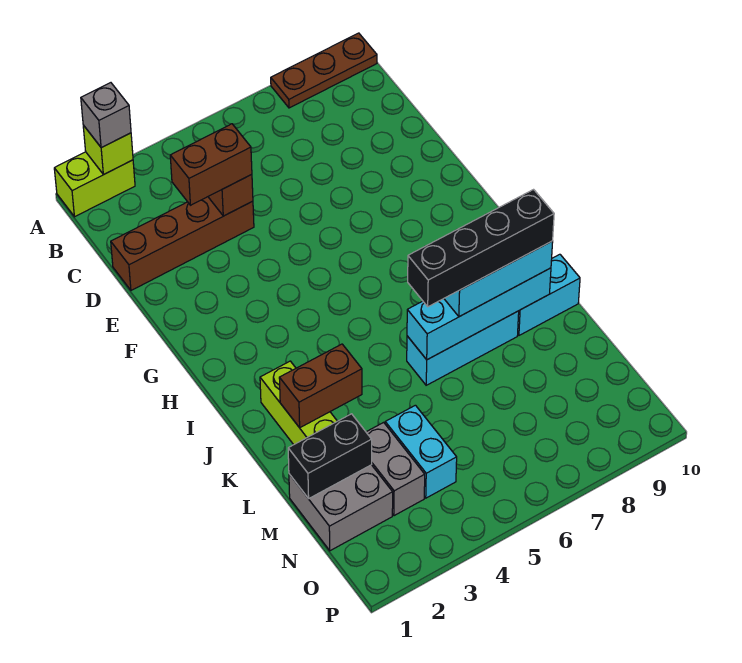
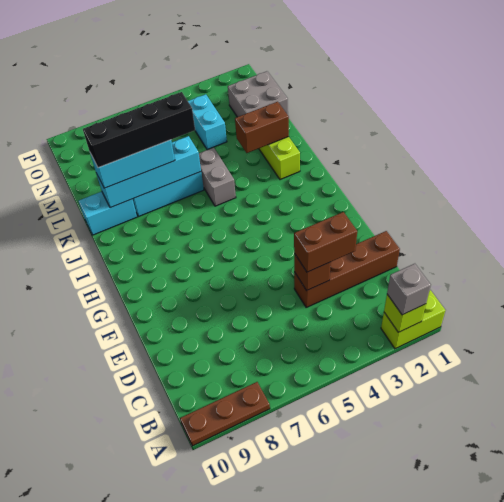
black brick M1:M2 level 2 -> none
grey brick M3:N3 level 1 -> grey brick J5:K5 level 1

